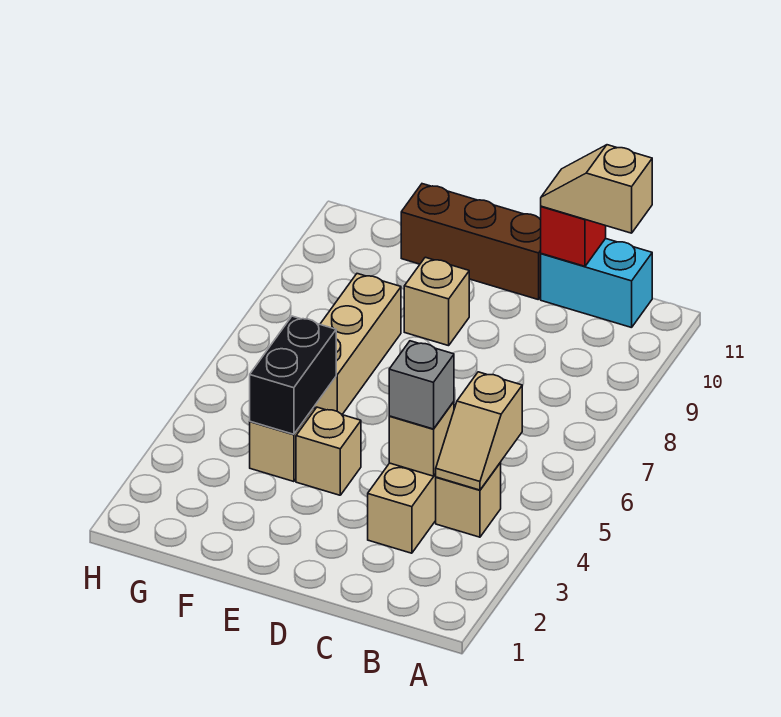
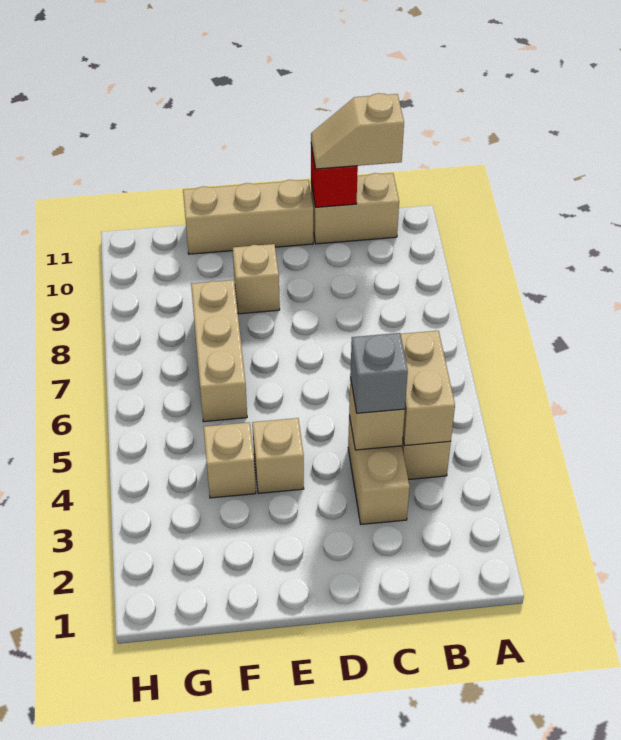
tan slope B4:B5 level 2 top 5 -> tan brick B4:B5 level 2
cyan brick B11:C11 level 1 -> tan brick B11:C11 level 1
brown brick D11:F11 level 1 -> tan brick D11:F11 level 1
black brick F4:F5 level 2 -> none

